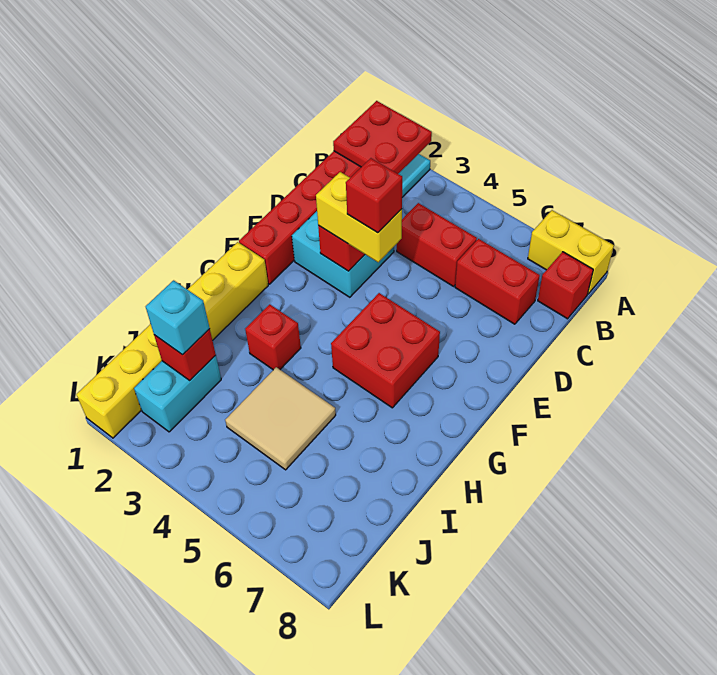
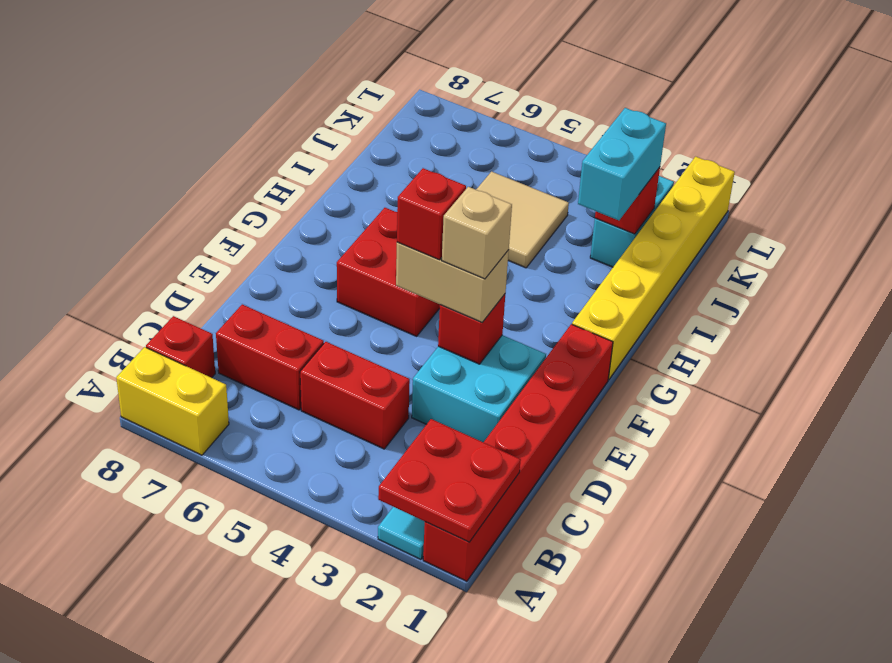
yellow brick E3:E4 level 3 -> tan brick E3:E4 level 3
none -> tan brick E3 level 4
red brick H3 level 1 -> none
cyan brick J2 level 3 -> cyan brick I2:J2 level 3

